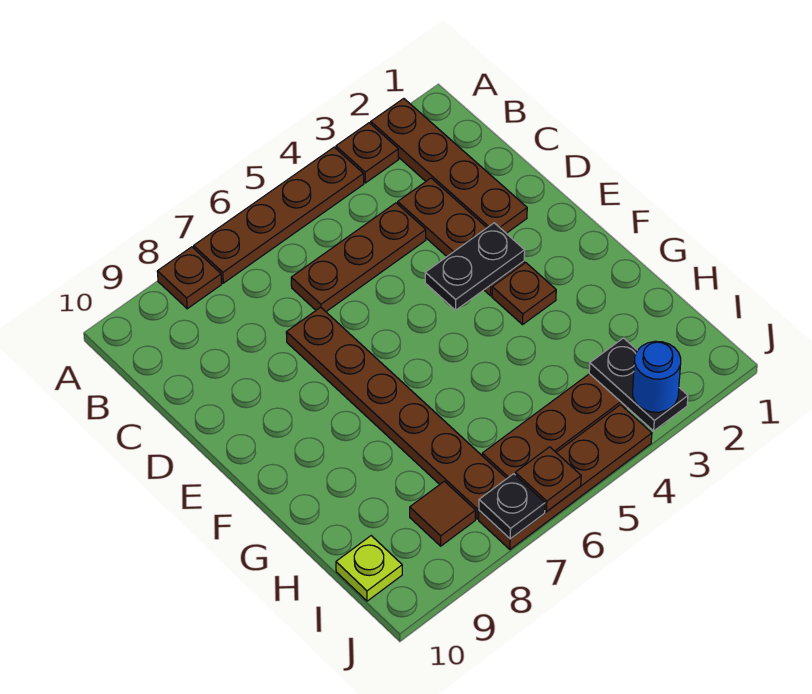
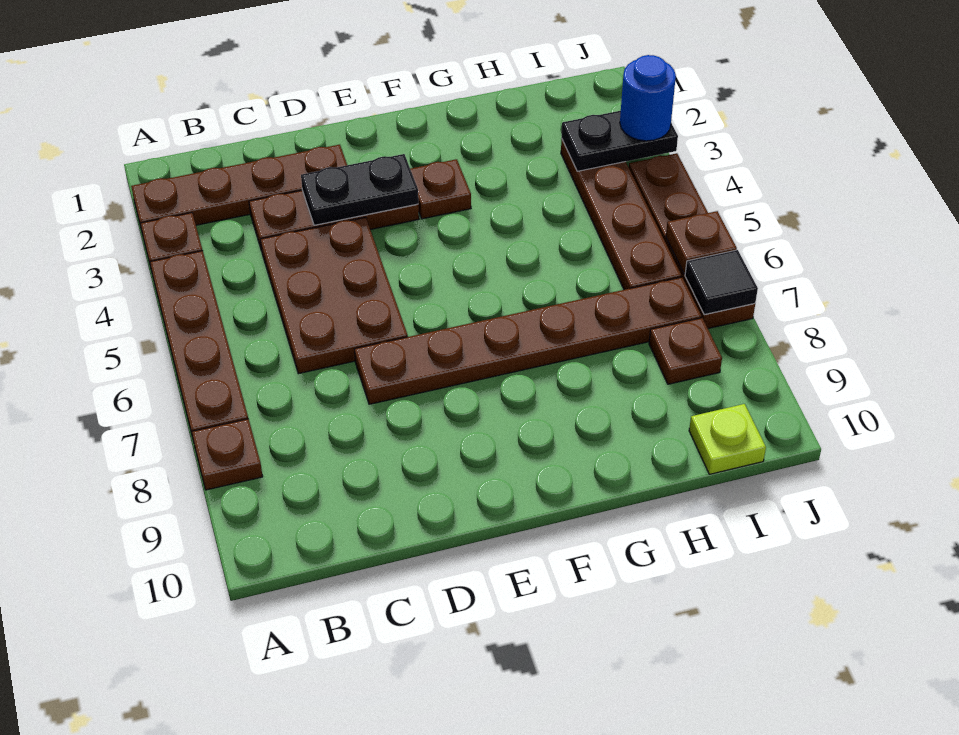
brown plate C4:C6 level 1 -> brown plate C4:D6 level 1
black plate E3:E4 level 2 -> black plate D3:E3 level 2
brown tile I8 level 1 -> brown plate I8 level 1
black plate J7 level 2 -> black tile J7 level 2

